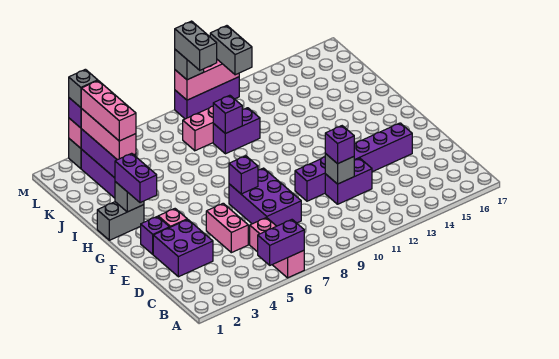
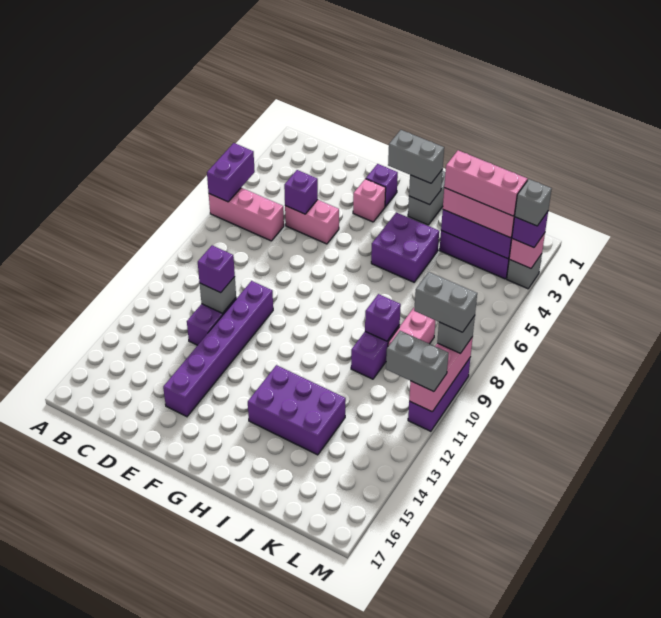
purple brick D2:E3 level 1 -> purple brick H4:I5 level 1
purple brick D7:F8 level 1 -> purple brick H13:J14 level 1
purple brick F7 level 2 -> purple brick D5 level 2
purple brick G2:H2 level 3 -> grey brick G2:H2 level 3

